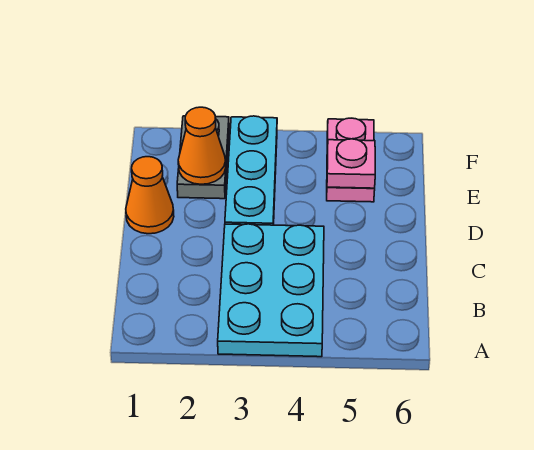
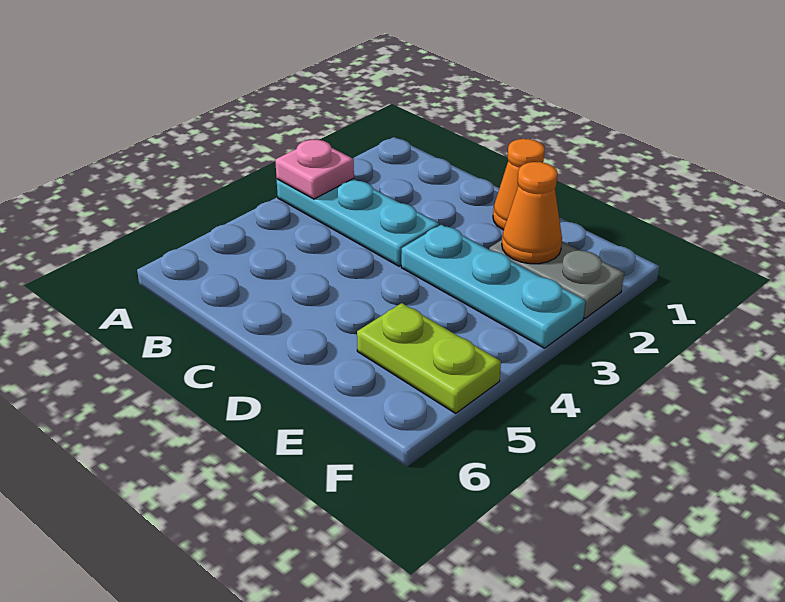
cyan plate A3:C4 level 1 -> cyan plate A3:C3 level 1
pink plate E5:F5 level 1 -> lime plate E5:F5 level 1
pink plate E5 level 2 -> pink plate A3 level 2

